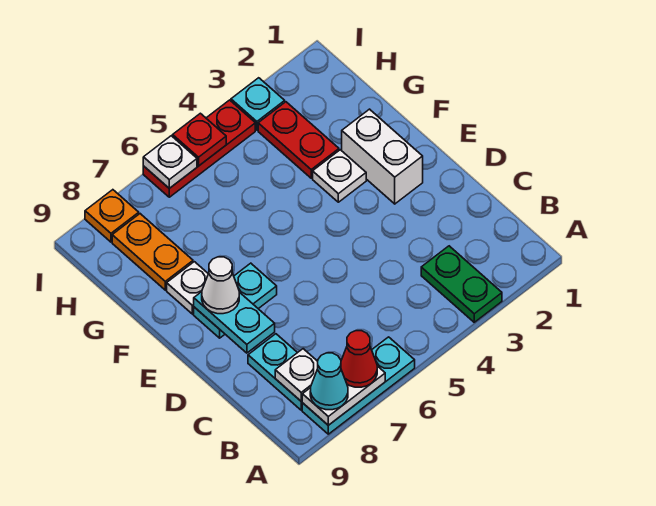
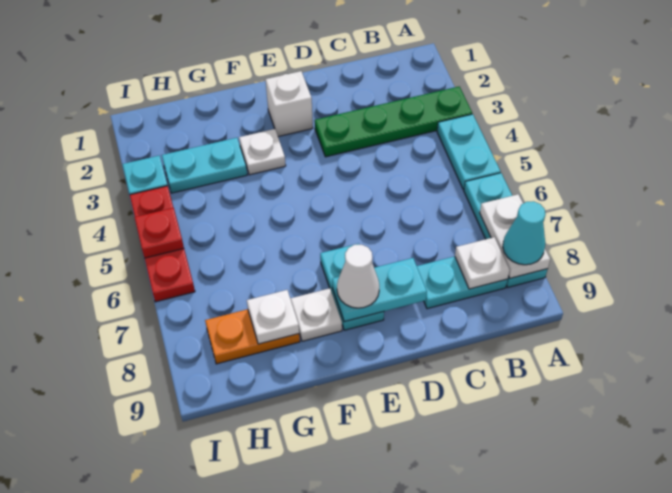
green plate A3:B3 level 1 -> green plate A3:D3 level 1
none -> cyan plate A4:A5 level 1
red cone A7 level 3 -> none
white brick E2:F2 level 1 -> white brick E2 level 1
red plate G3:H3 level 1 -> cyan plate G3:H3 level 1
white plate I6 level 2 -> white plate G8 level 2
orange plate I8 level 1 -> none

